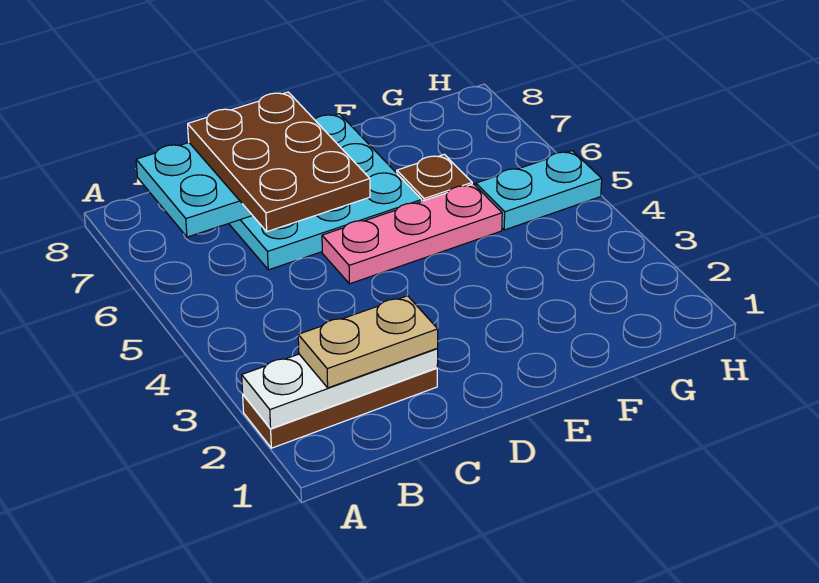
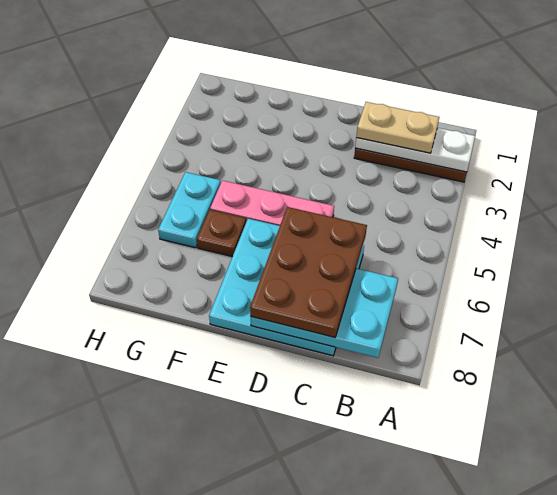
cyan plate G5:H5 level 1 -> cyan plate G5:G6 level 1

